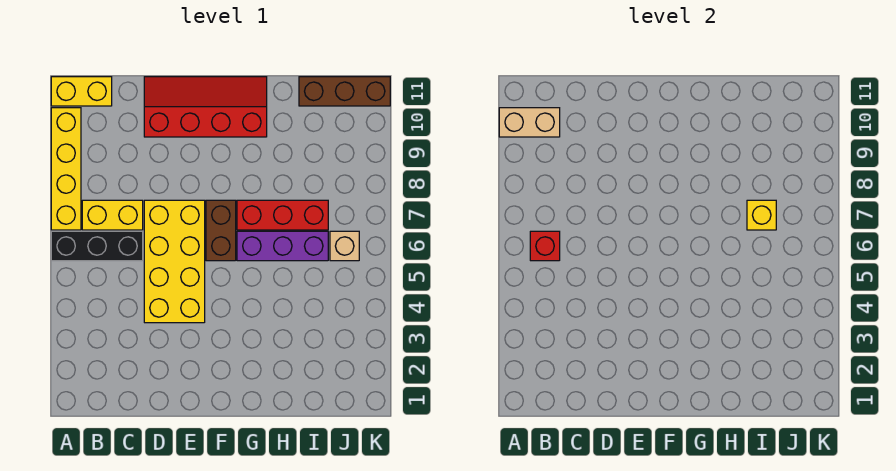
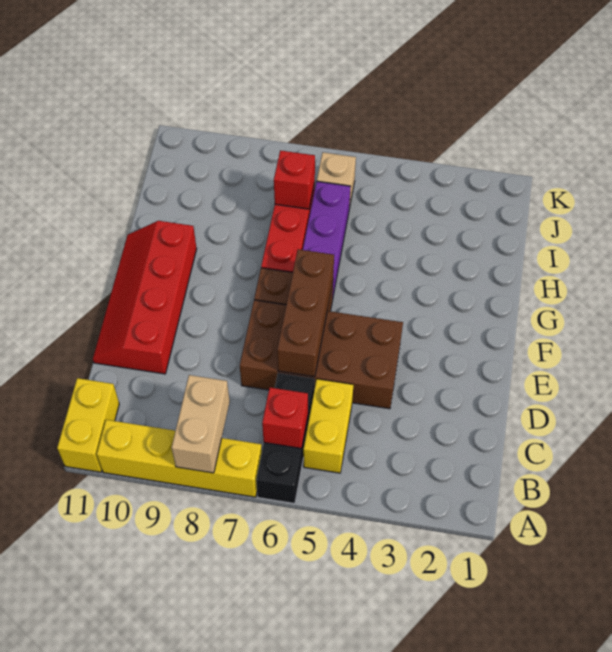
tan brick A10:B10 level 2 -> tan brick A8:B8 level 2
yellow brick B7:C7 level 1 -> yellow brick B5:C5 level 1
yellow brick D4:E7 level 1 -> brown brick D4:E7 level 1
yellow brick I7 level 2 -> red brick I7 level 2
brown brick I11:K11 level 1 -> brown brick D6:F6 level 2

